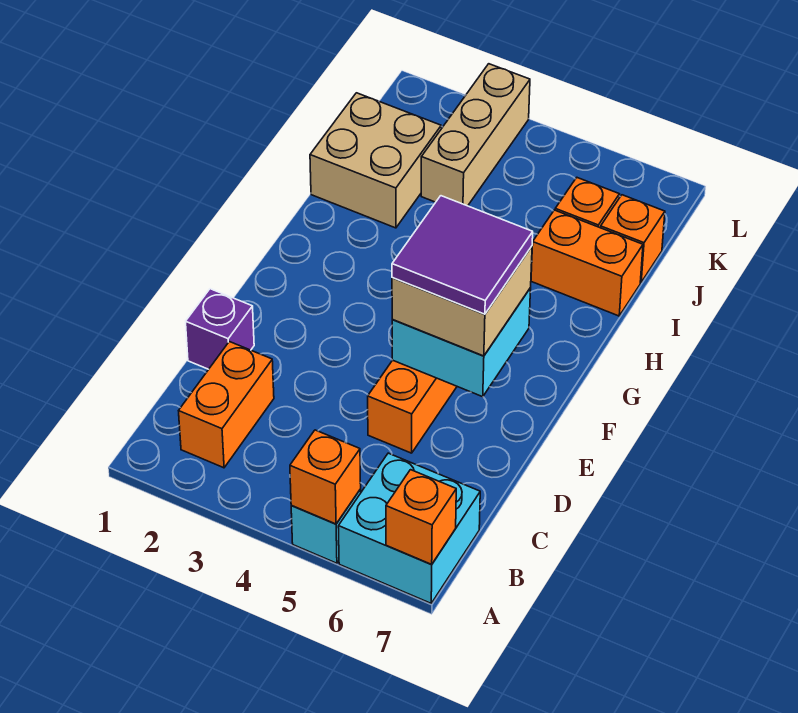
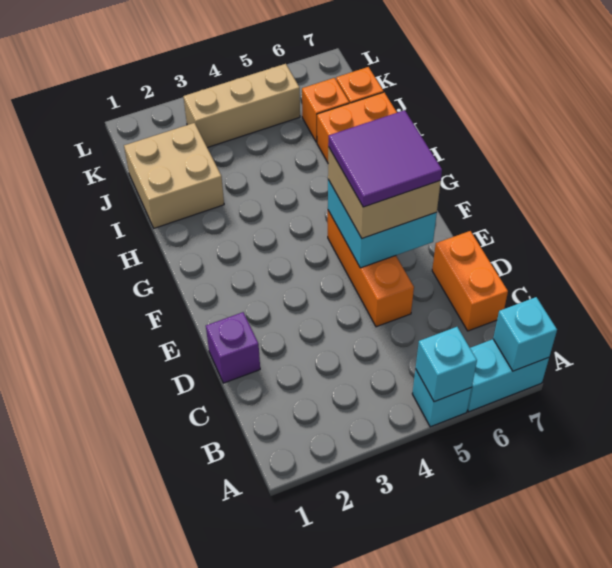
orange brick A5 level 2 -> cyan brick A5 level 2
cyan brick A6:B7 level 1 -> cyan brick A6:A7 level 1
orange brick A7 level 2 -> cyan brick A7 level 2
orange brick B2:C2 level 1 -> orange brick C7:D7 level 1
tan brick J3:L3 level 1 -> tan brick K3:K5 level 1

